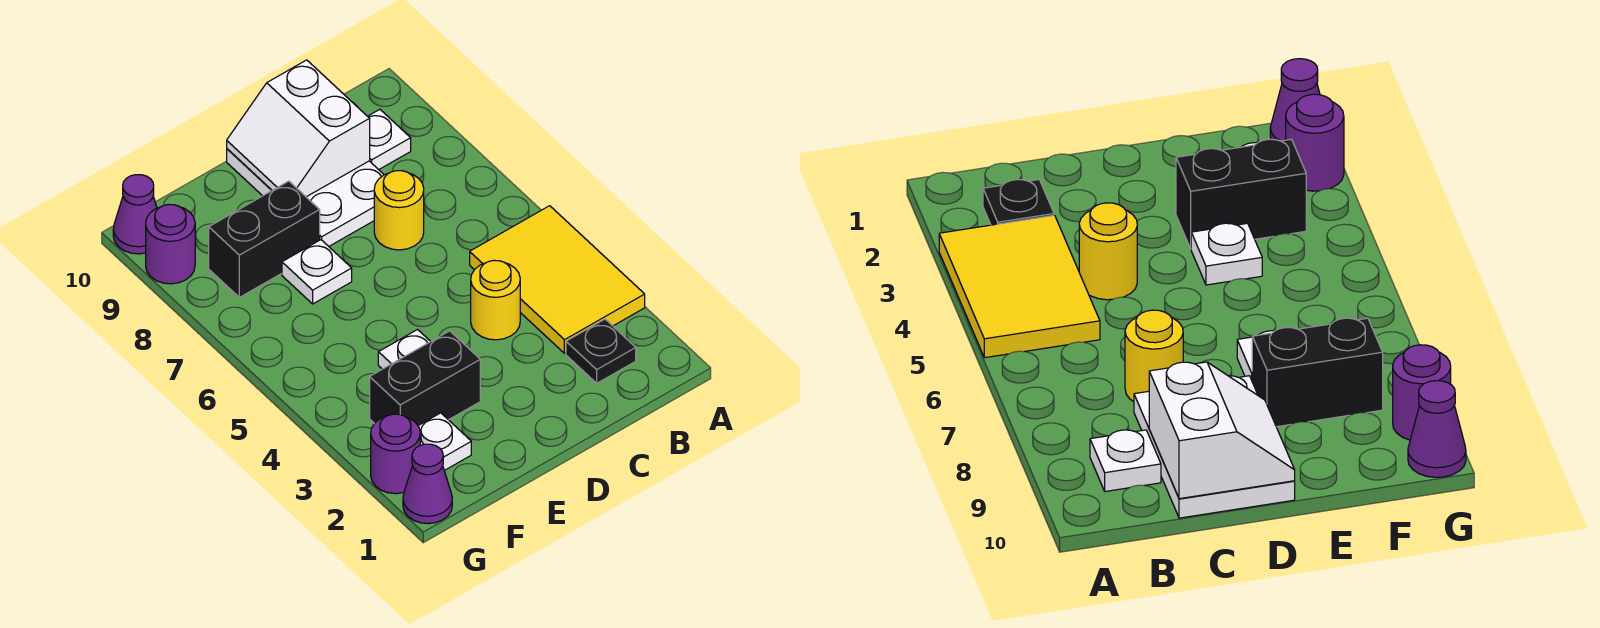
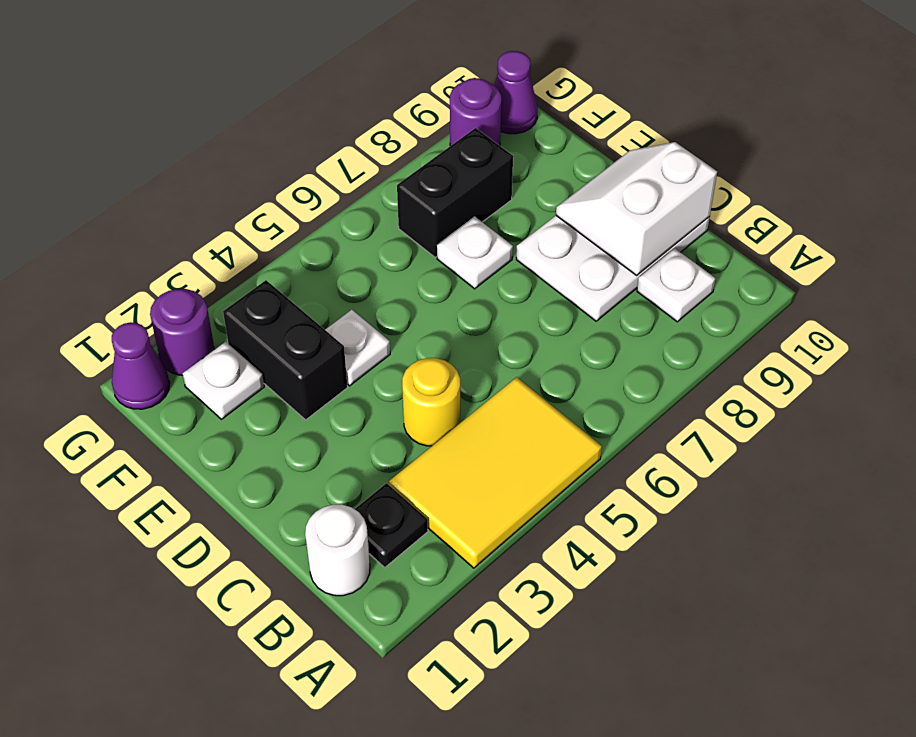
none -> white round brick B1 level 1
yellow round brick C7 level 1 -> none
black brick E8:F8 level 1 -> black brick F7:F8 level 1

